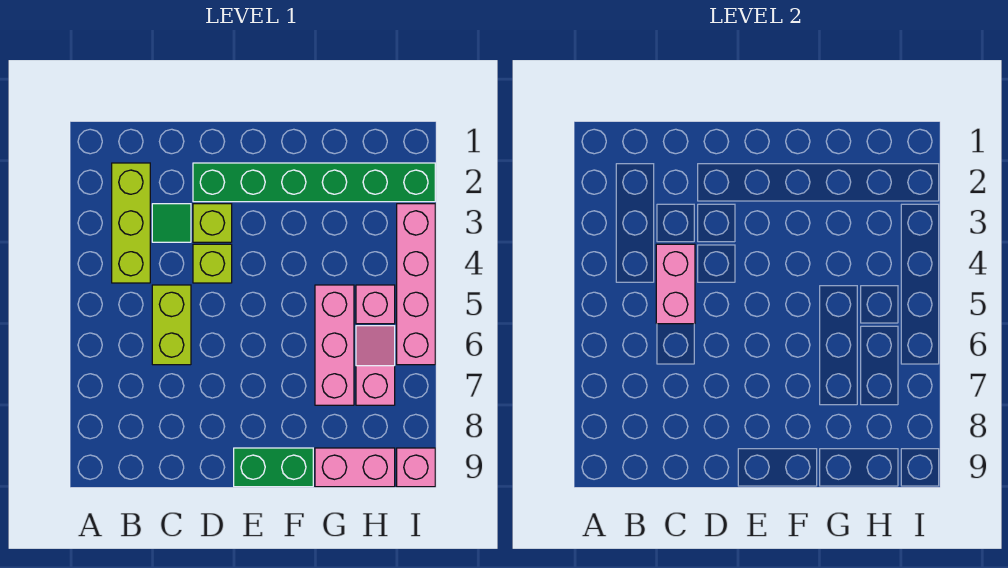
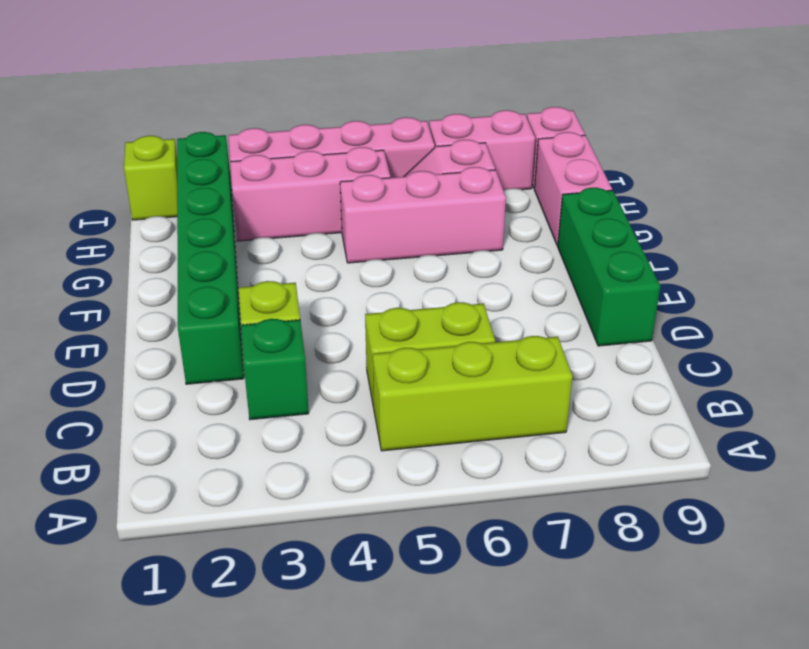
lime brick B2:B4 level 1 -> lime brick B5:B7 level 1
green tile C3 level 1 -> green brick C3 level 1
pink brick C4:C5 level 2 -> pink brick I7:I8 level 1
lime brick D4 level 1 -> lime brick I1 level 1
green brick E9:F9 level 1 -> green brick D9:F9 level 1
pink brick H5 level 1 -> pink brick H3:H5 level 1

